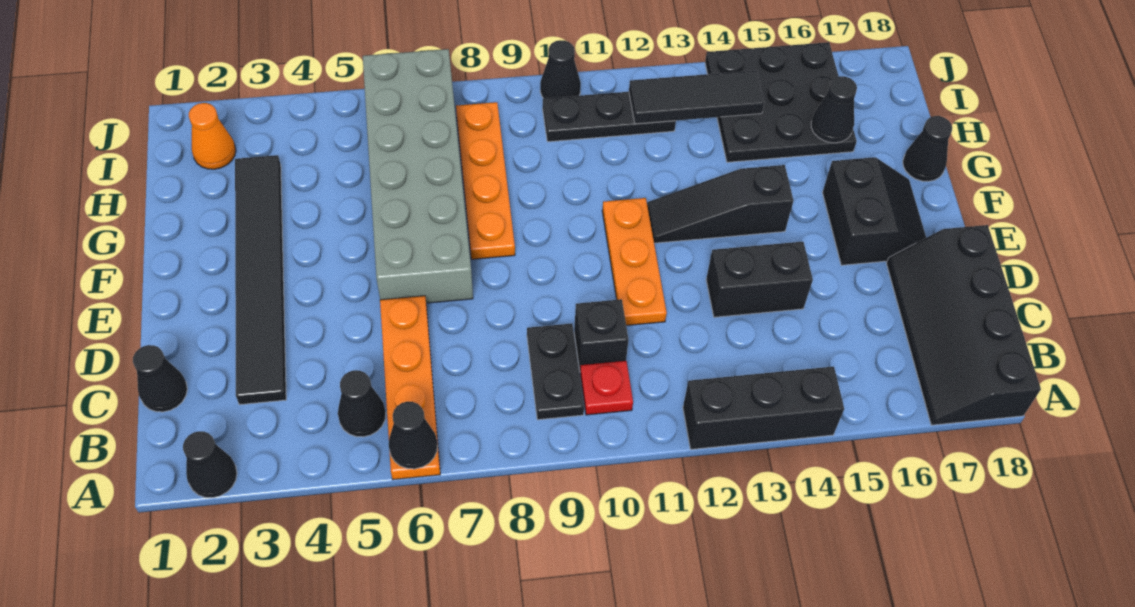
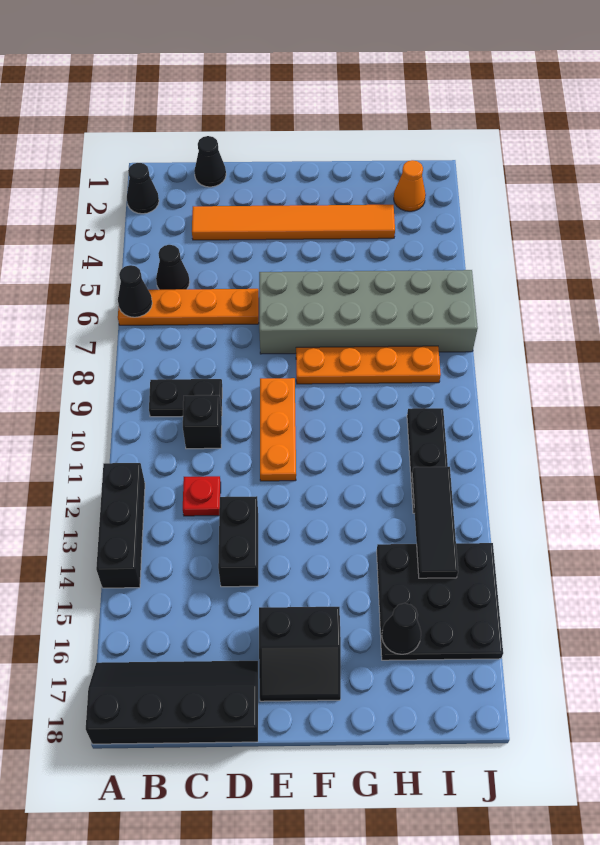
red plate B10 level 1 -> red plate C12 level 1
black tile C3:H3 level 1 -> orange tile C3:H3 level 1
orange plate D11:F11 level 1 -> orange plate E9:E11 level 1
black slope F12:F14 level 1 top 14 -> none
black cone G18 level 1 -> none
black cone J10 level 1 -> none

